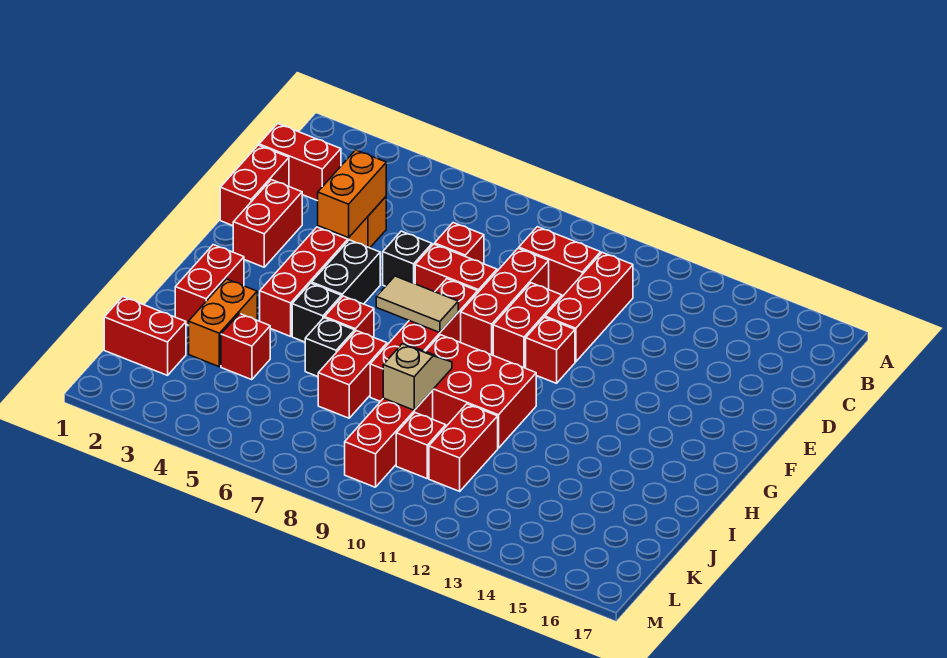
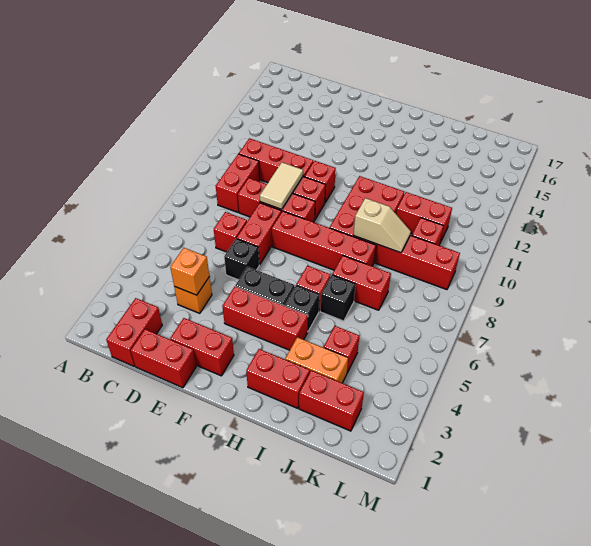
orange brick D4:E4 level 2 -> orange brick D4 level 2
tan tile G7:G8 level 2 -> tan tile E9:E10 level 2
tan slope I9:J9 level 2 top J -> tan slope I9:J9 level 2 top I
red brick K1:K2 level 1 -> red brick J2:K2 level 1

